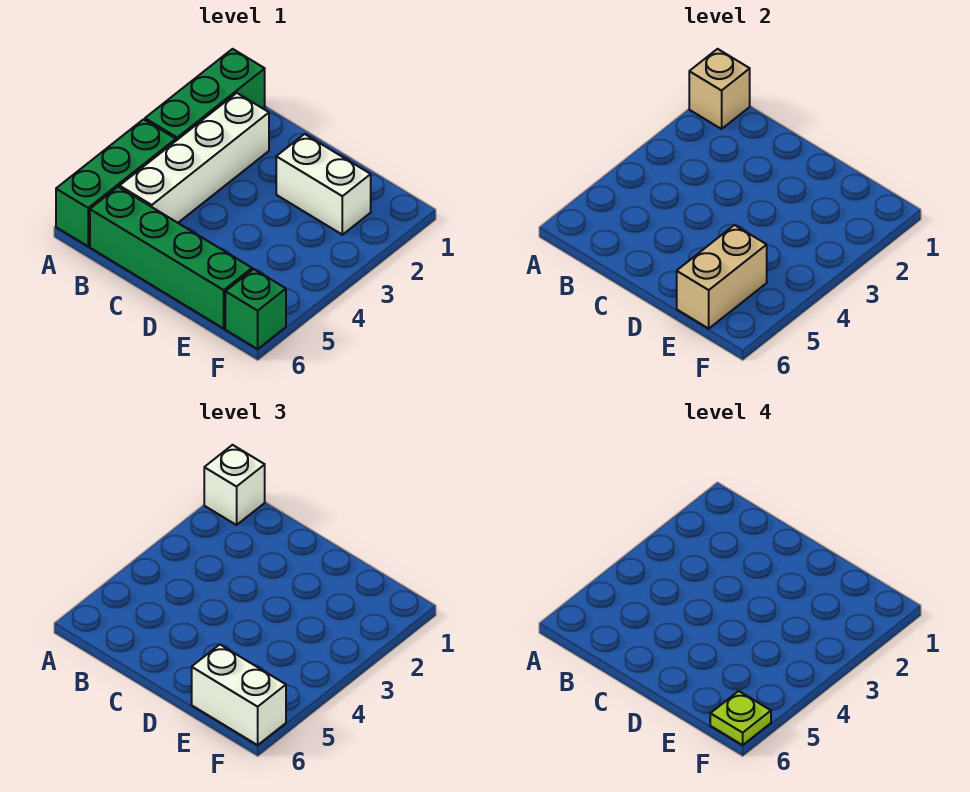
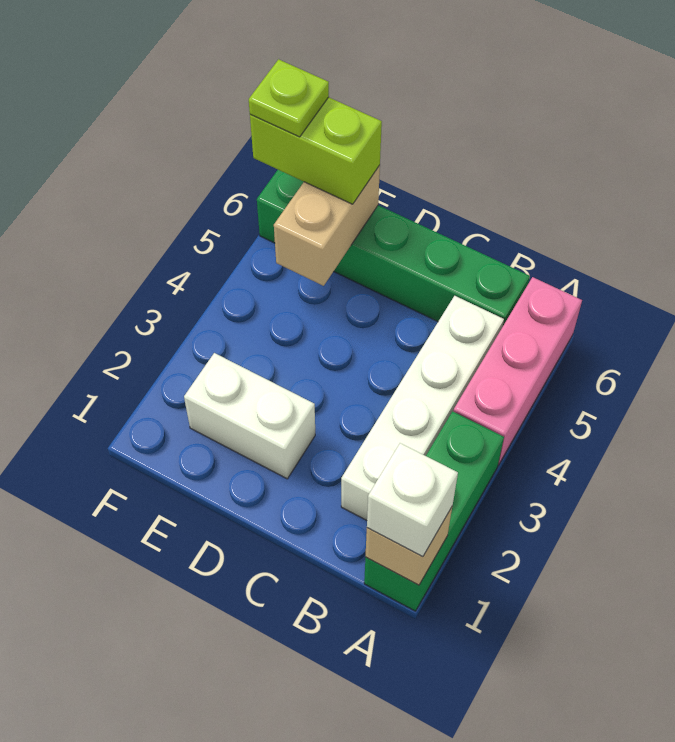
green brick A4:A6 level 1 -> pink brick A4:A6 level 1
white brick E6:F6 level 3 -> lime brick E6:F6 level 3

